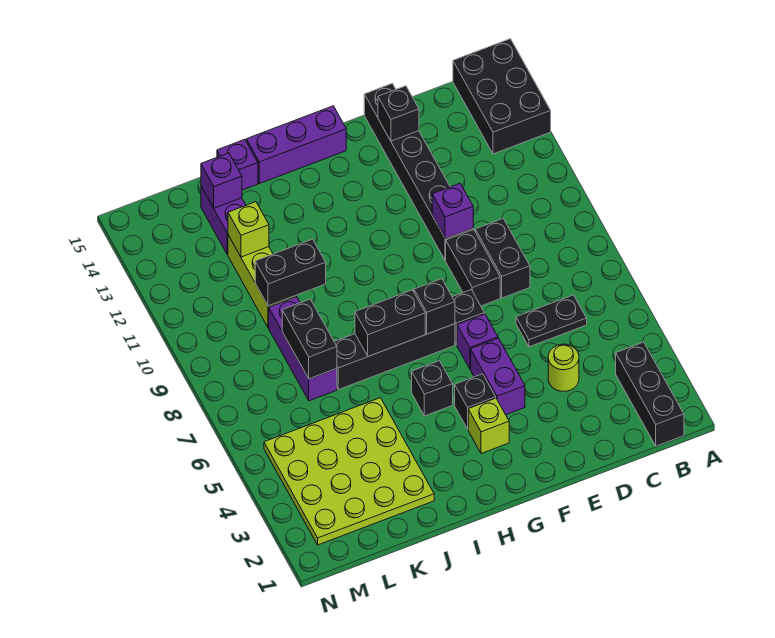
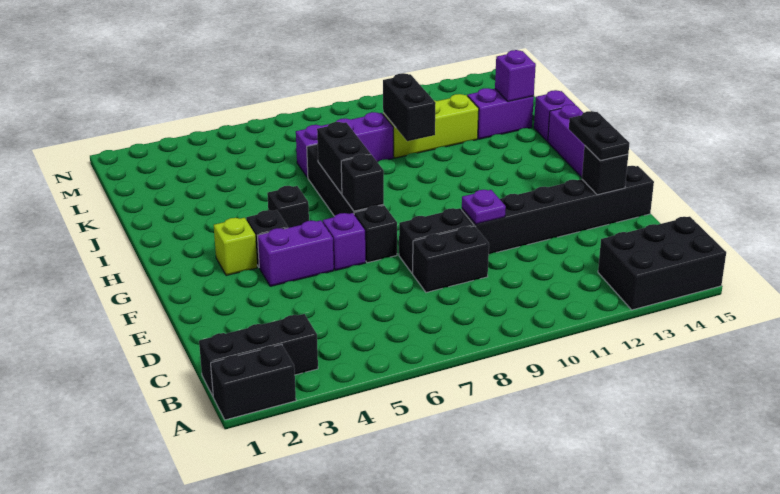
black plate C6:D6 level 1 -> black plate E14:F14 level 3
lime round brick D4 level 1 -> none
purple brick E10 level 2 -> purple plate E10 level 2
lime plate J2:M5 level 1 -> none
black brick K7:K8 level 2 -> black brick A1:A2 level 1
lime brick K12 level 2 -> none

